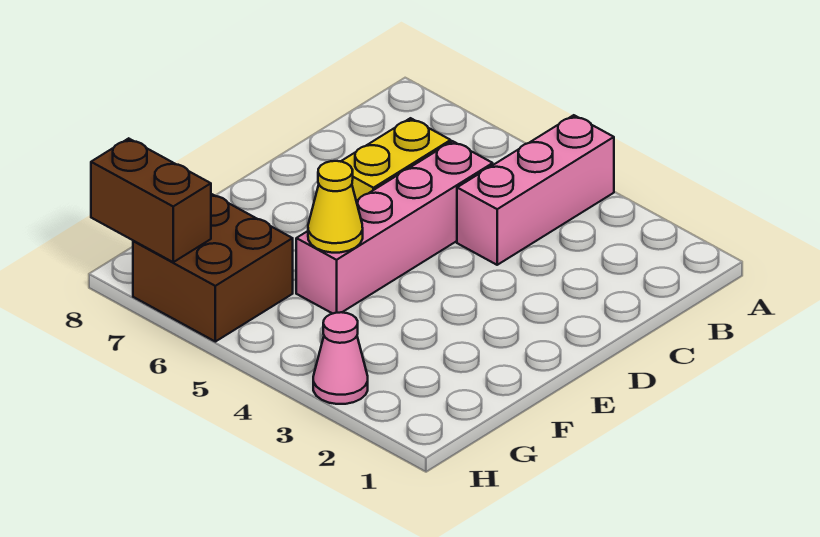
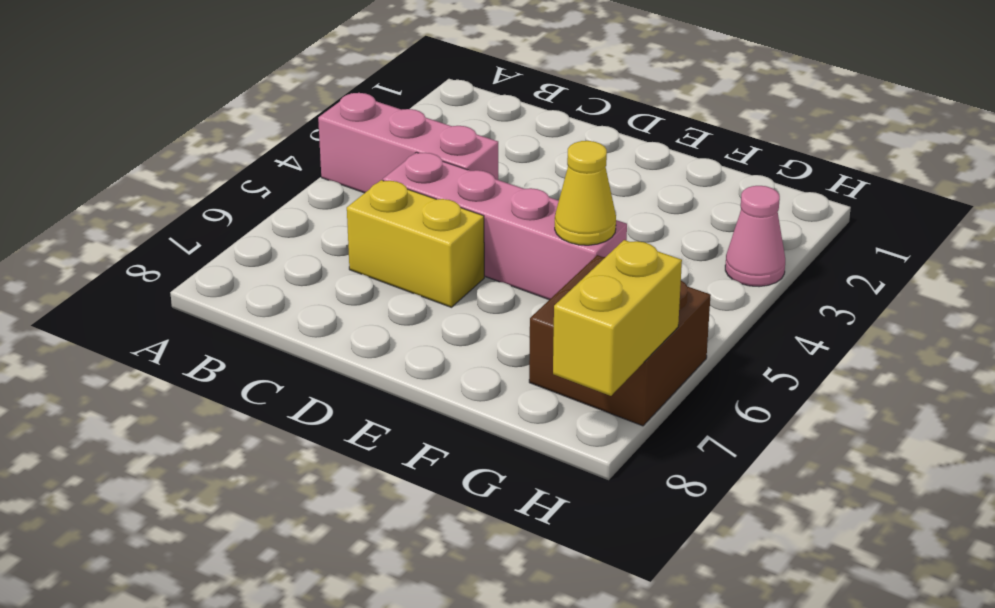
brown brick H7:H8 level 2 -> yellow brick H7:H8 level 2

